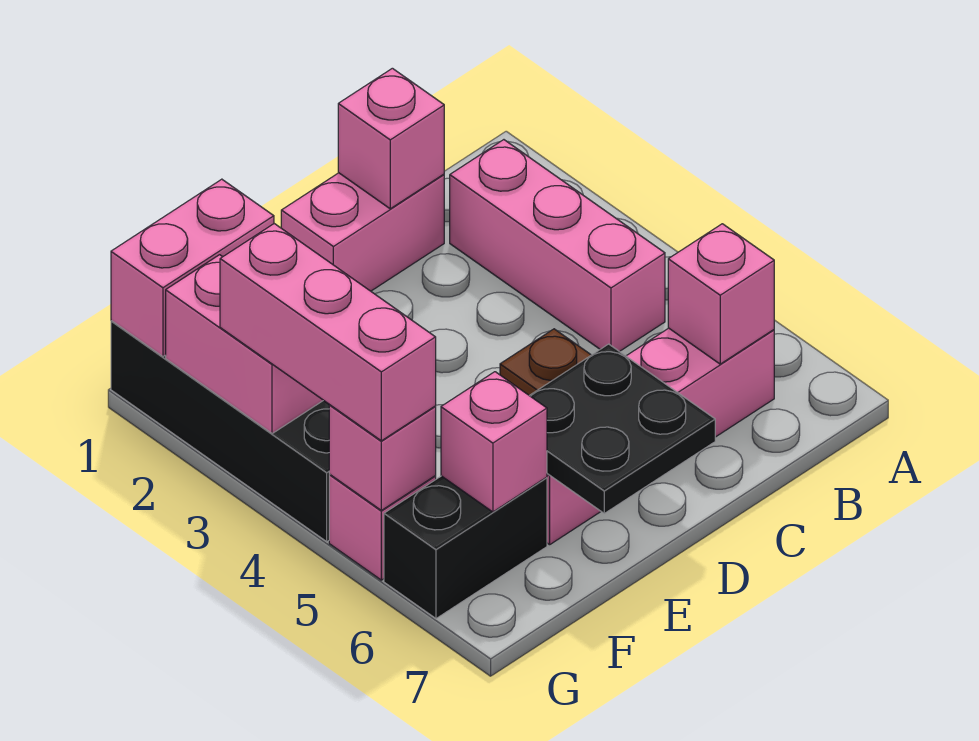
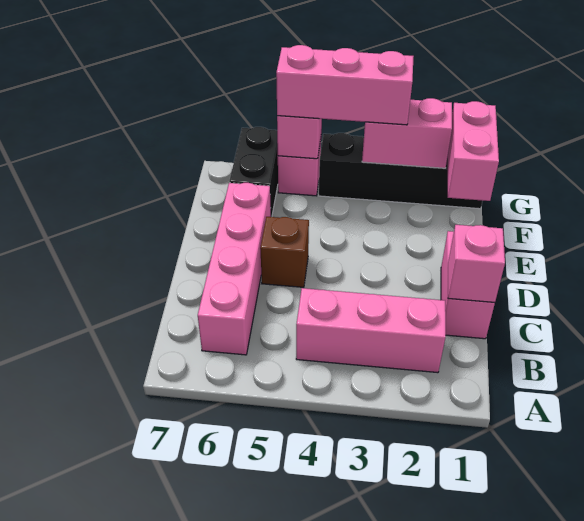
pink brick B6 level 2 -> none
black plate D6:E7 level 2 -> none
pink brick F6 level 2 -> none

